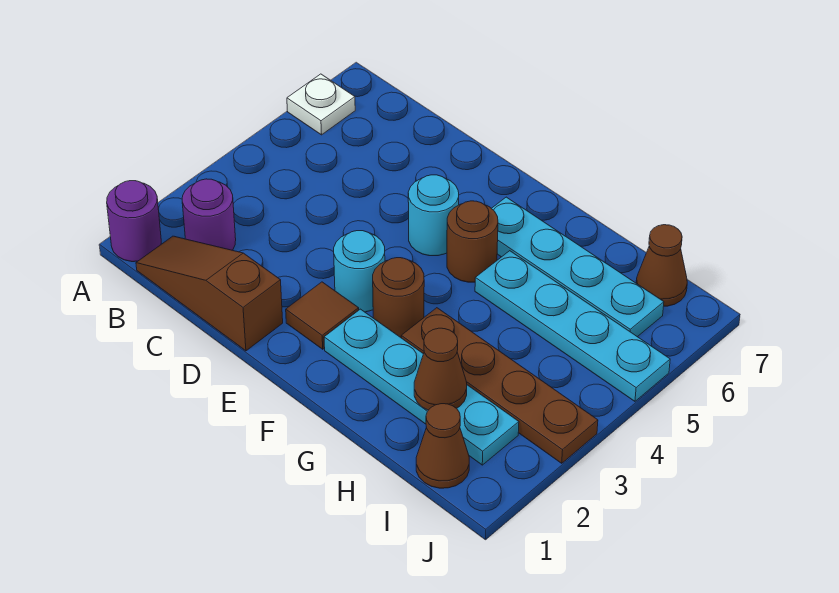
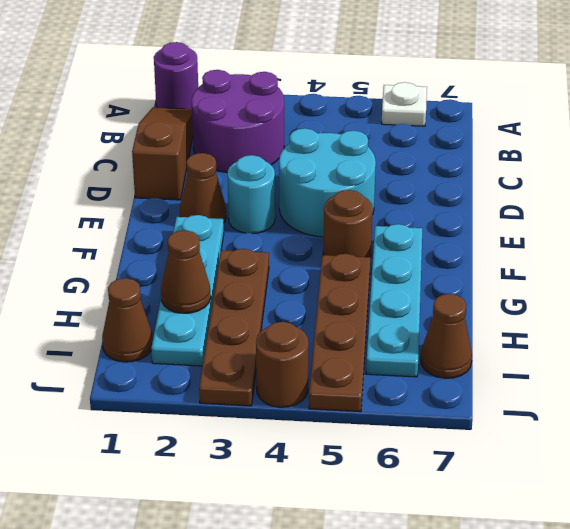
purple round brick B2 level 1 -> purple round brick B2:C3 level 1
brown tile E2 level 1 -> brown cone E2 level 1
cyan round brick E5 level 1 -> cyan round brick D4:E5 level 1
brown round brick F3 level 1 -> brown round brick J4 level 1
cyan plate G5:J5 level 1 -> brown plate G5:J5 level 1

